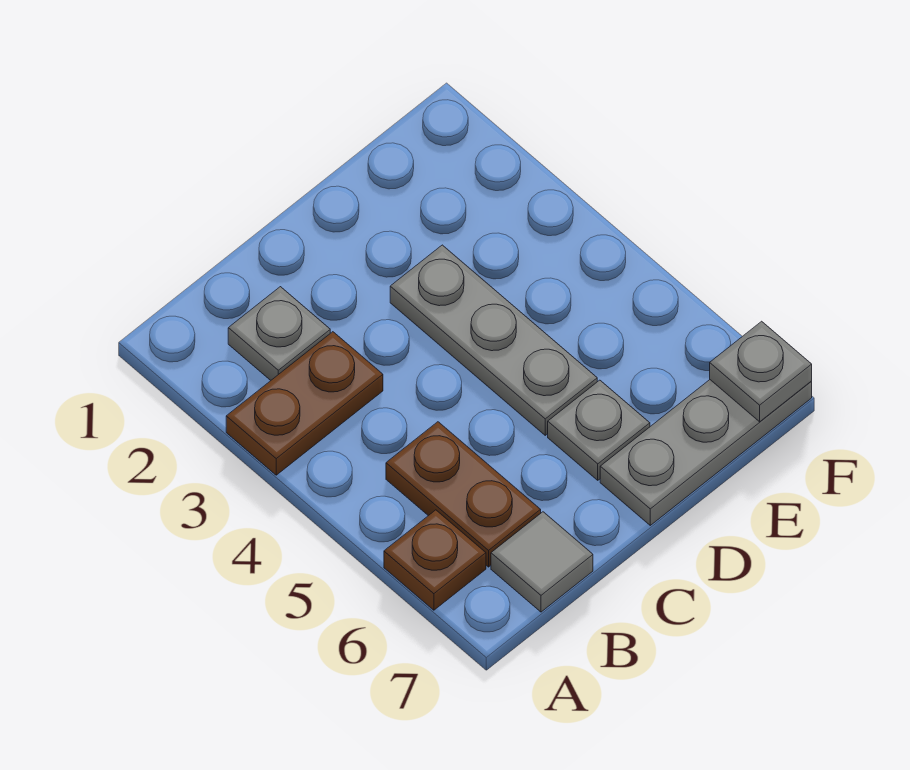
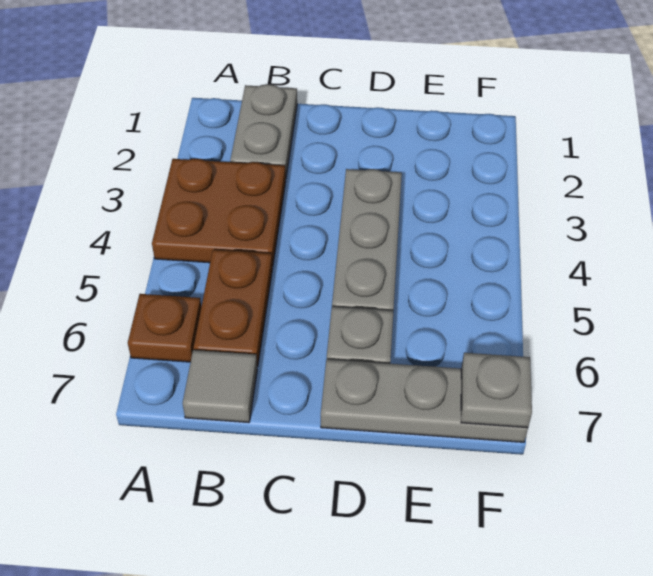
brown plate A3:B3 level 1 -> brown plate A3:B4 level 1
grey plate B2 level 1 -> grey plate B1:B2 level 1

